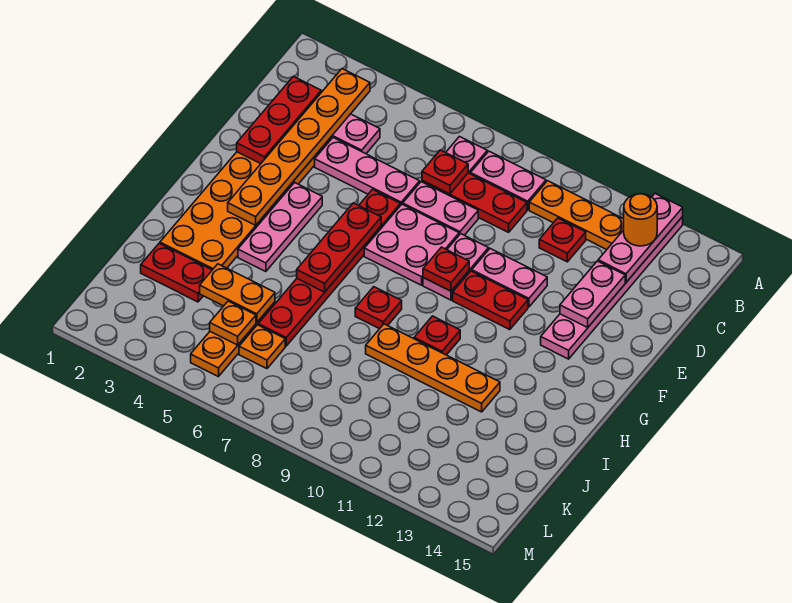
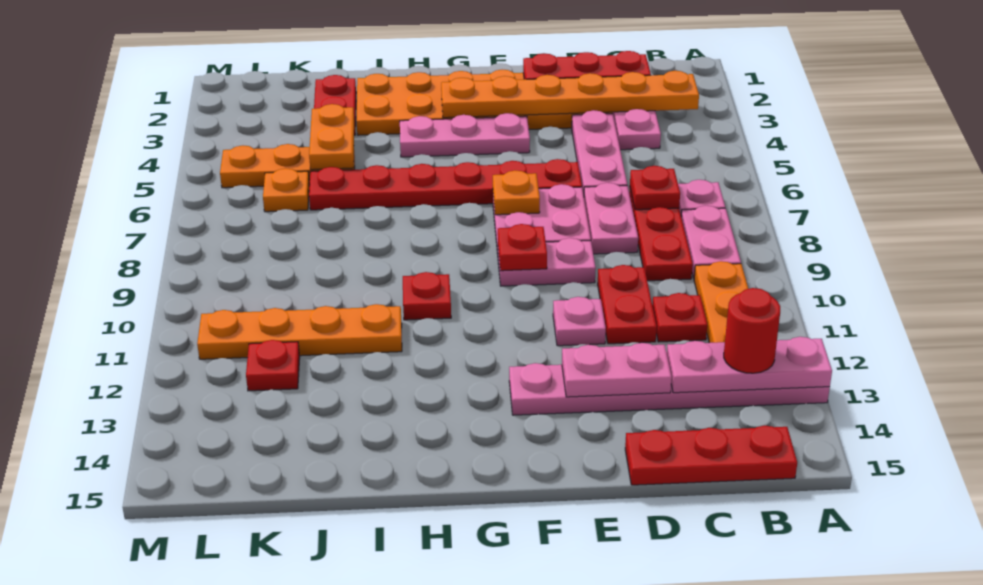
orange round brick B13 level 3 -> red round brick B13 level 3
pink plate E10:E11 level 1 -> pink plate E11 level 1
red plate F6:H6 level 2 -> red plate B15:D15 level 1
red plate F10:F11 level 1 -> red plate D10:D11 level 1
red plate H8 level 1 -> red plate K12 level 1
orange plate I9:I12 level 1 -> orange plate I11:L11 level 1
orange plate K5 level 2 -> orange plate F7 level 2

